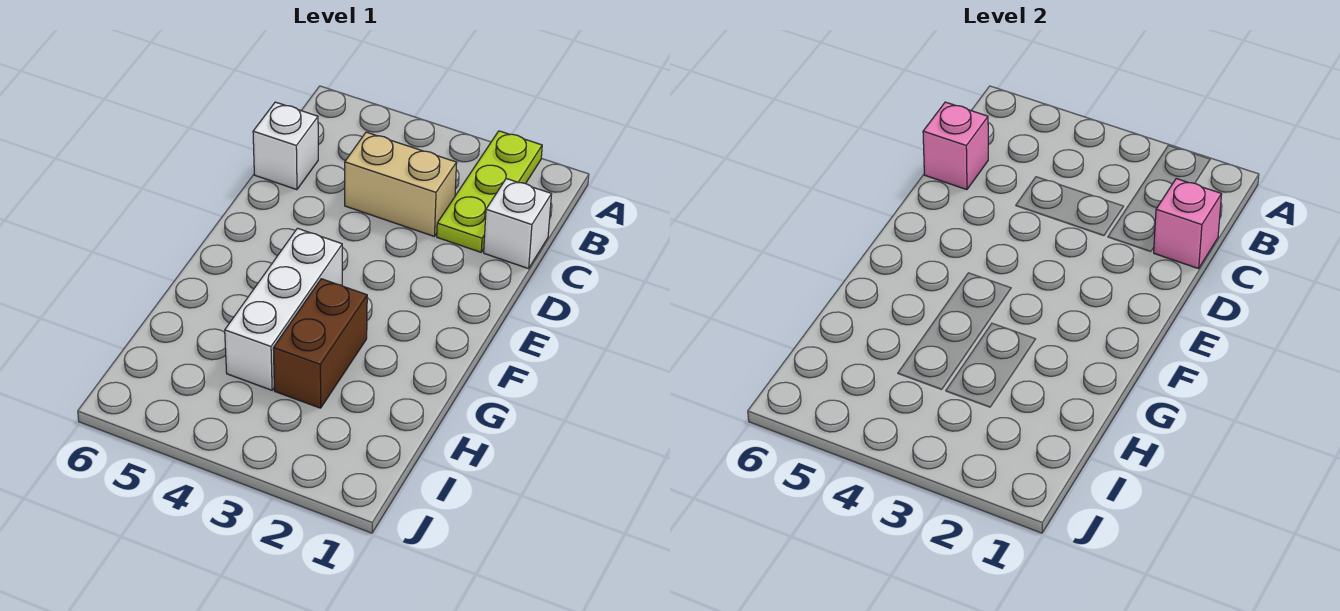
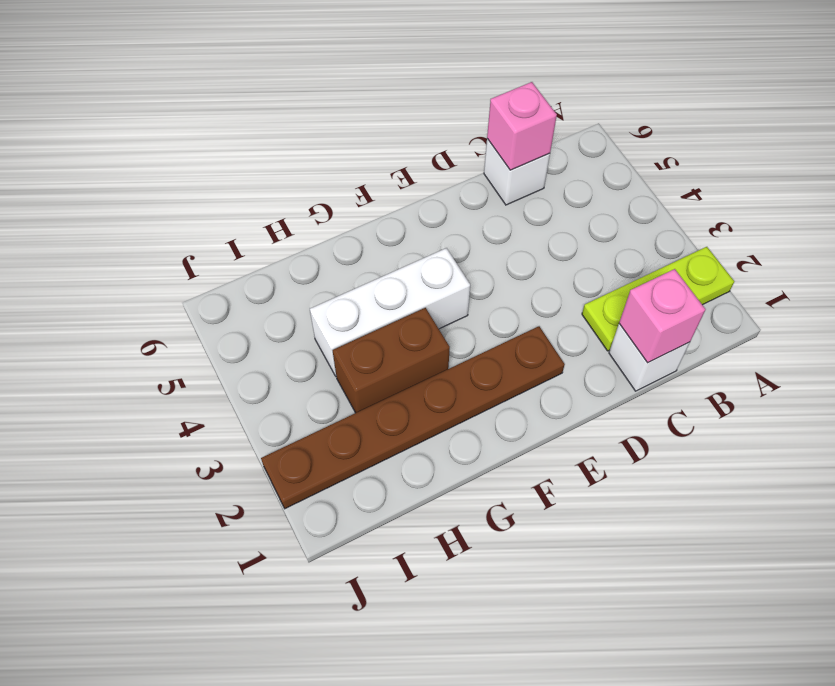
tan brick C3:C4 level 1 -> none
none -> brown plate E2:J2 level 1

